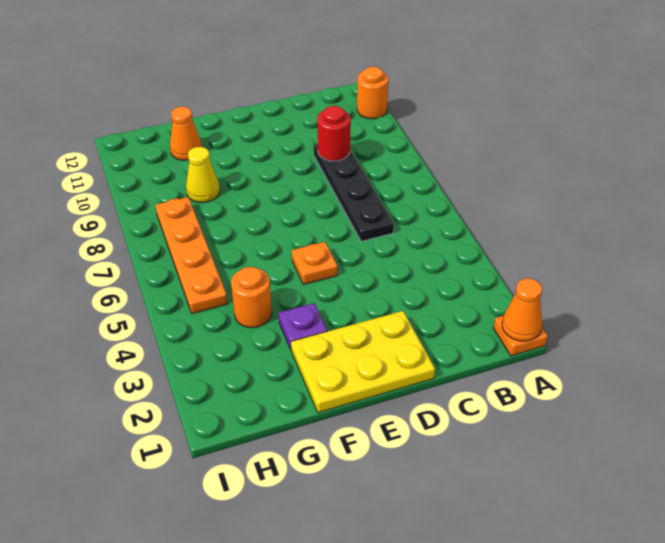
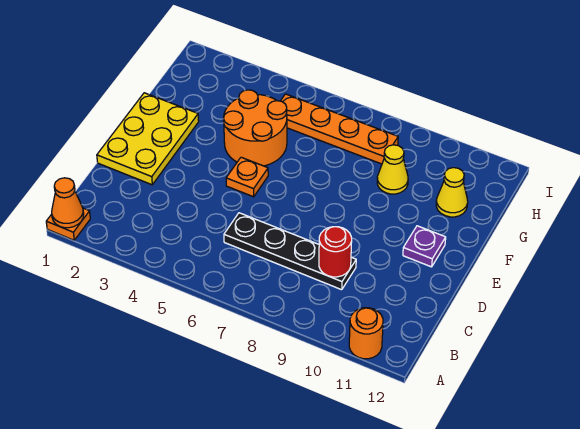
purple plate F3 level 1 -> purple plate E11 level 1
orange round brick G4 level 1 -> orange round brick F4:G5 level 1
orange cone G11 level 1 -> yellow cone G11 level 1

